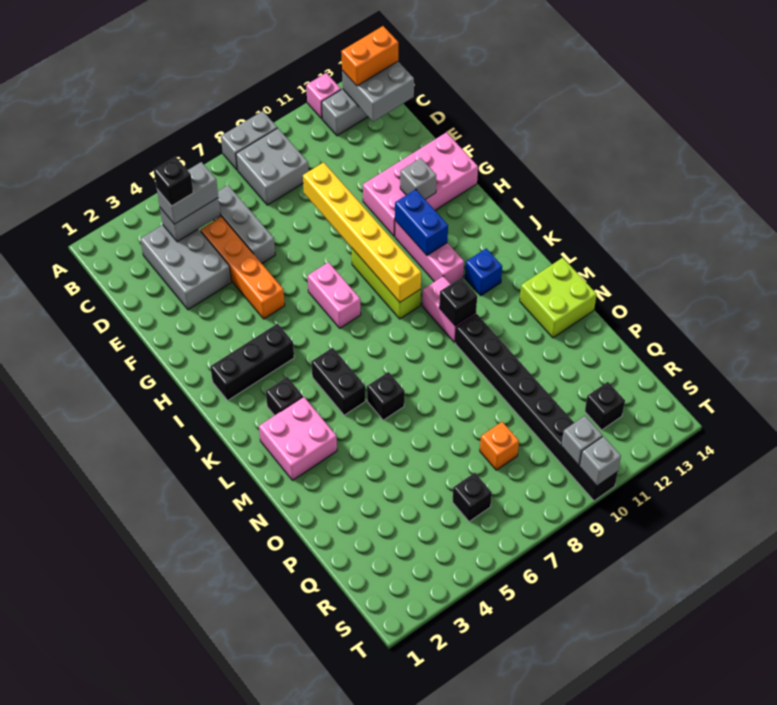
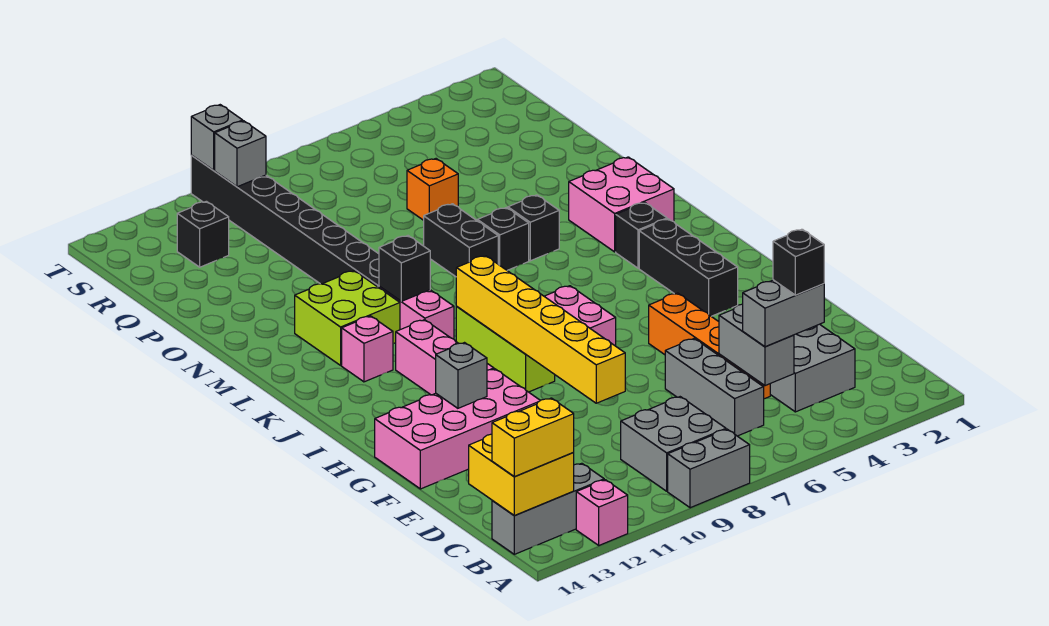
grey brick B13:C14 level 2 -> yellow brick B13:C14 level 2
orange brick B13:B14 level 3 -> yellow brick B13:B14 level 3
grey brick C4:C5 level 2 -> grey brick C5:D5 level 2
blue brick H11:I11 level 2 -> none
black brick I2:I4 level 1 -> black brick H3:J3 level 1
black brick K5:L5 level 1 -> black brick M7:N7 level 1
blue brick K12 level 1 -> pink brick K12 level 1
lime brick M13:N14 level 1 -> lime brick L11:M12 level 1
orange brick Q8 level 1 -> orange brick P6 level 1
black brick R6 level 1 -> black brick M5 level 1

